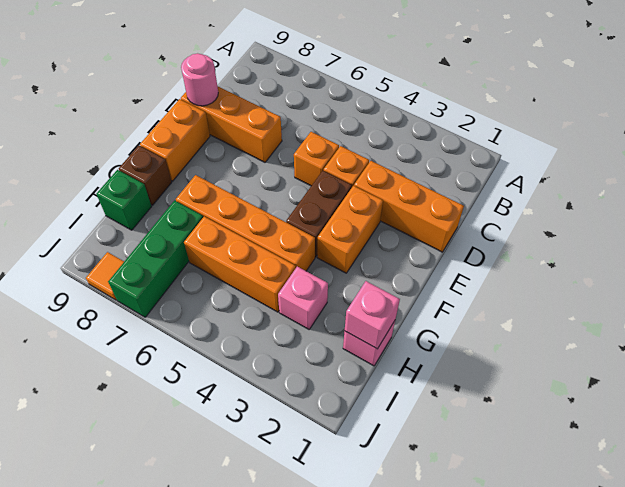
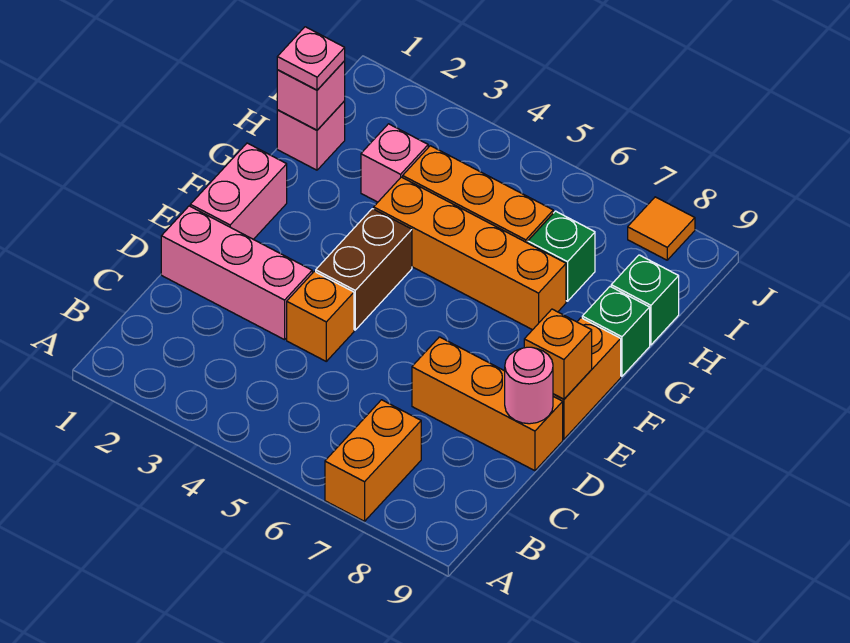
orange brick D1:D3 level 1 -> pink brick D1:D3 level 1
orange brick D5 level 1 -> orange brick E9 level 2
none -> pink brick E1:F1 level 1
orange brick E3:F3 level 1 -> orange brick A7:B7 level 1
brown brick G9 level 1 -> green brick G9 level 1
none -> pink plate H1 level 3
green brick H7:J7 level 1 -> green brick H7 level 1

